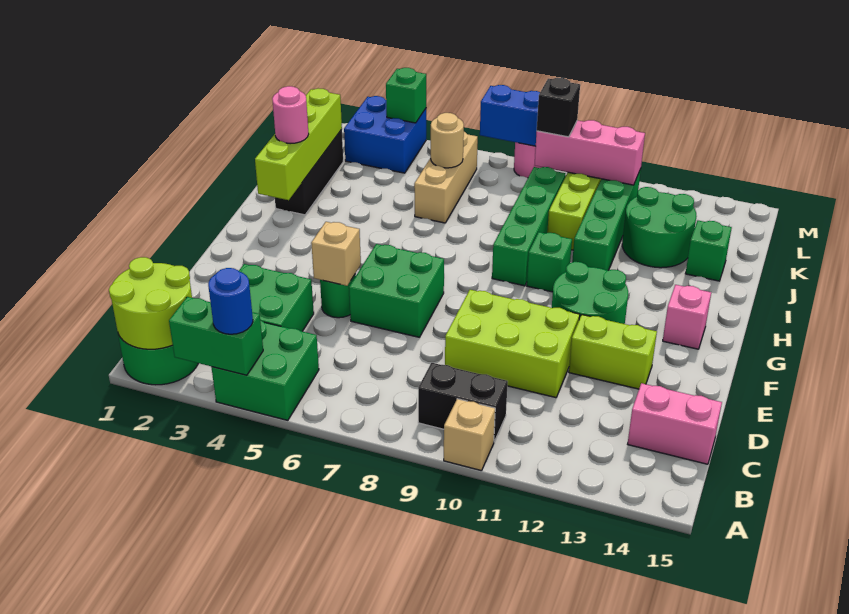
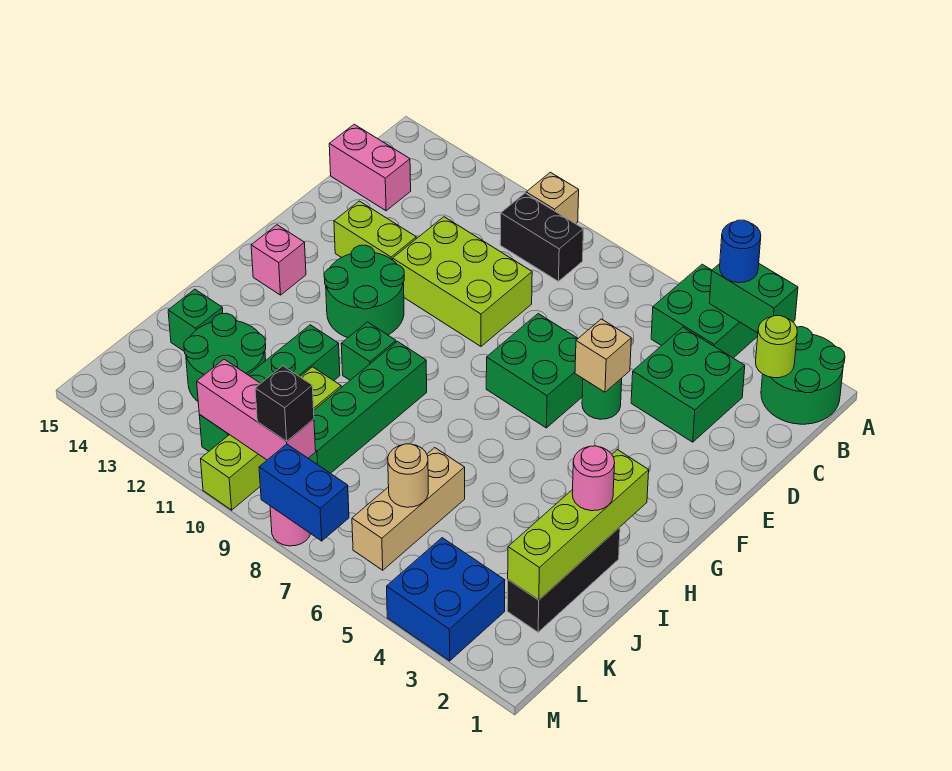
lime round brick A1:B2 level 2 -> lime round brick B2 level 2
green brick M4 level 2 -> none

